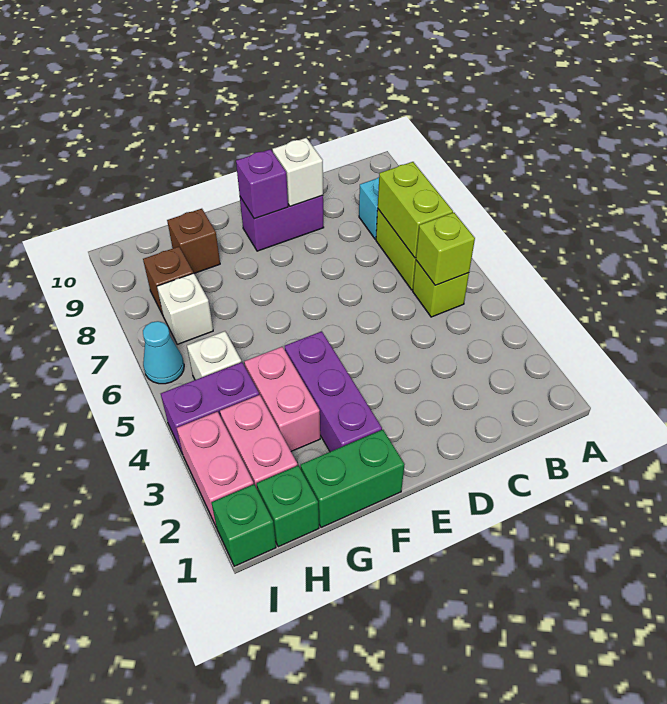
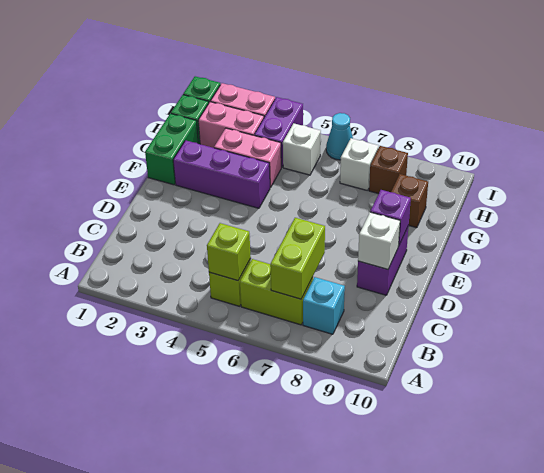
lime brick B6:B7 level 2 -> lime brick B7:C7 level 2

